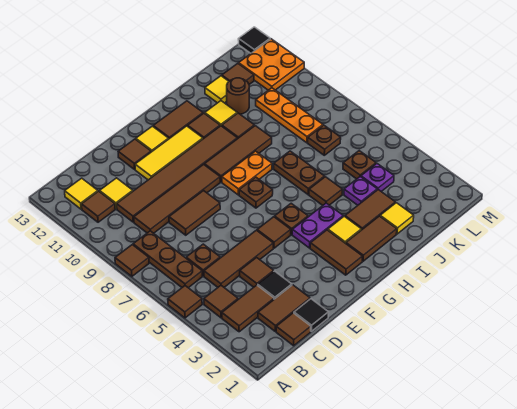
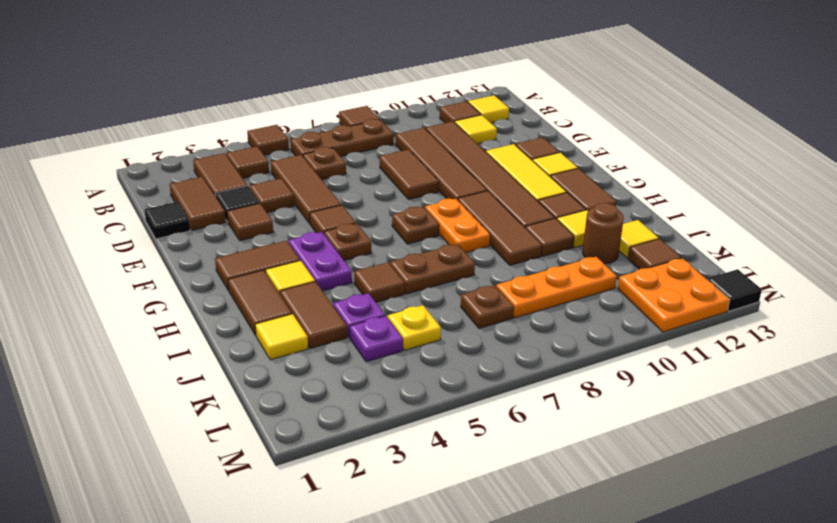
brown tile C1 level 1 -> brown tile E3 level 1
brown plate K5 level 1 -> yellow plate K5 level 1

